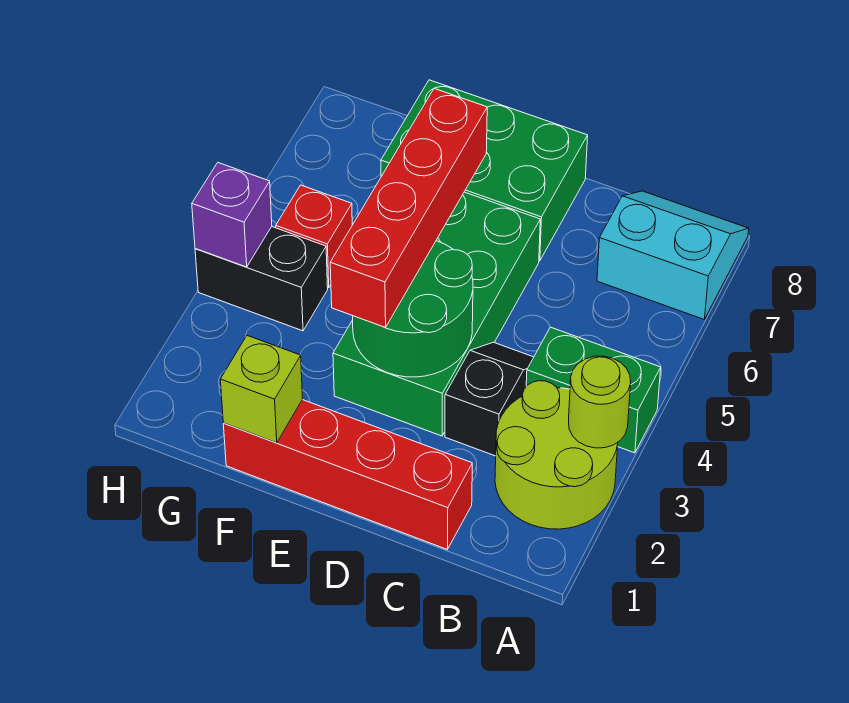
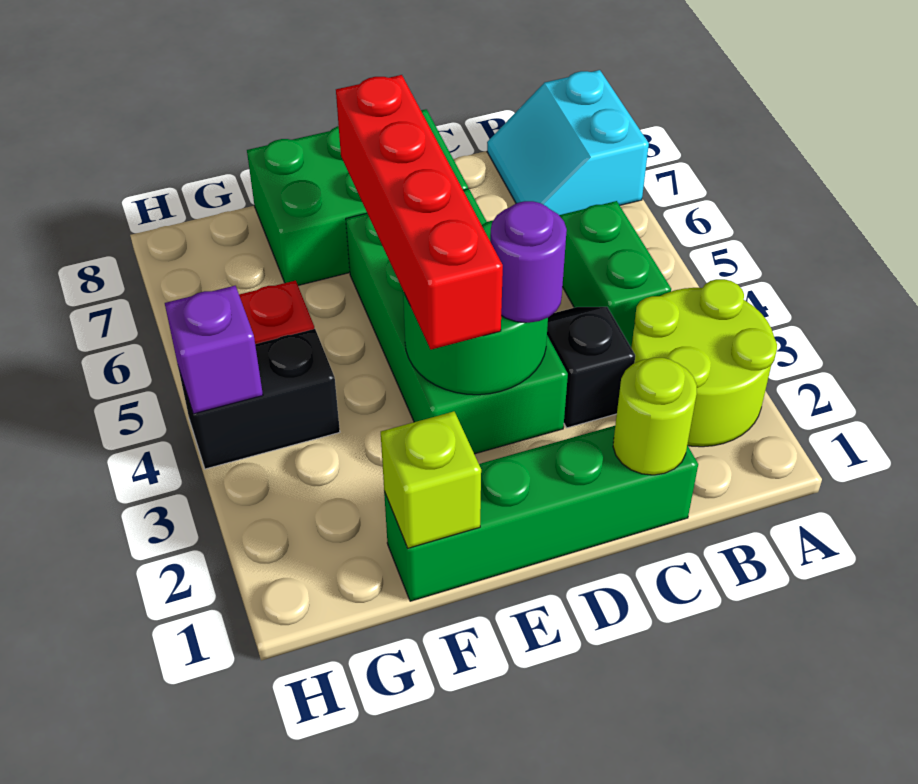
lime round brick A3 level 2 -> lime round brick C1 level 2
green brick A4:B4 level 1 -> green brick B4:B5 level 1
cyan slope A7:B8 level 1 top 7 -> cyan slope A7:B8 level 1 top A
red brick C1:F1 level 1 -> green brick C1:F1 level 1
none -> purple round brick D3 level 3

